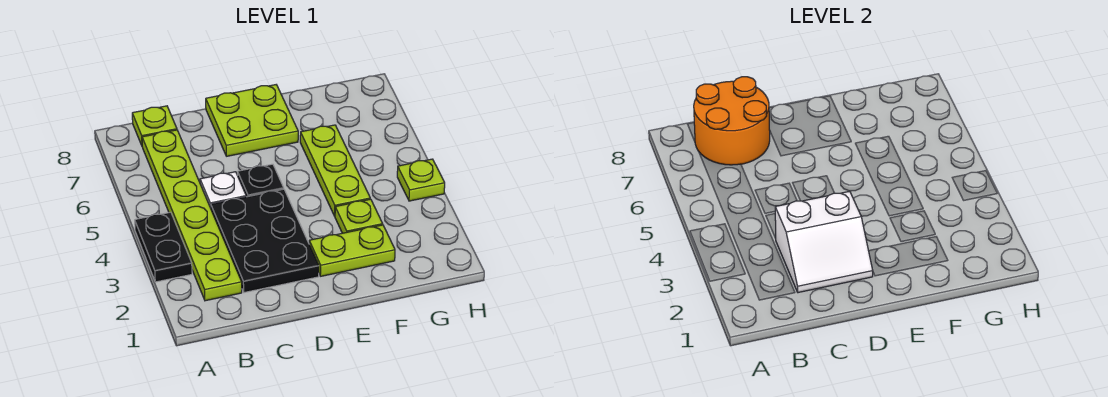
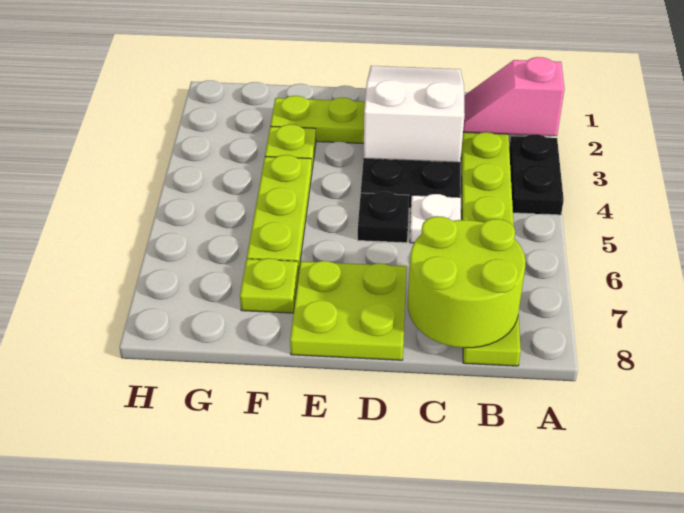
none -> pink slope A2:B2 level 2 top A
orange round brick B7:C8 level 2 -> lime round brick B7:C8 level 2
white slope C2:D3 level 2 top 3 -> white slope C1:D3 level 2 top 3
lime plate H4 level 1 -> lime plate F7 level 1

